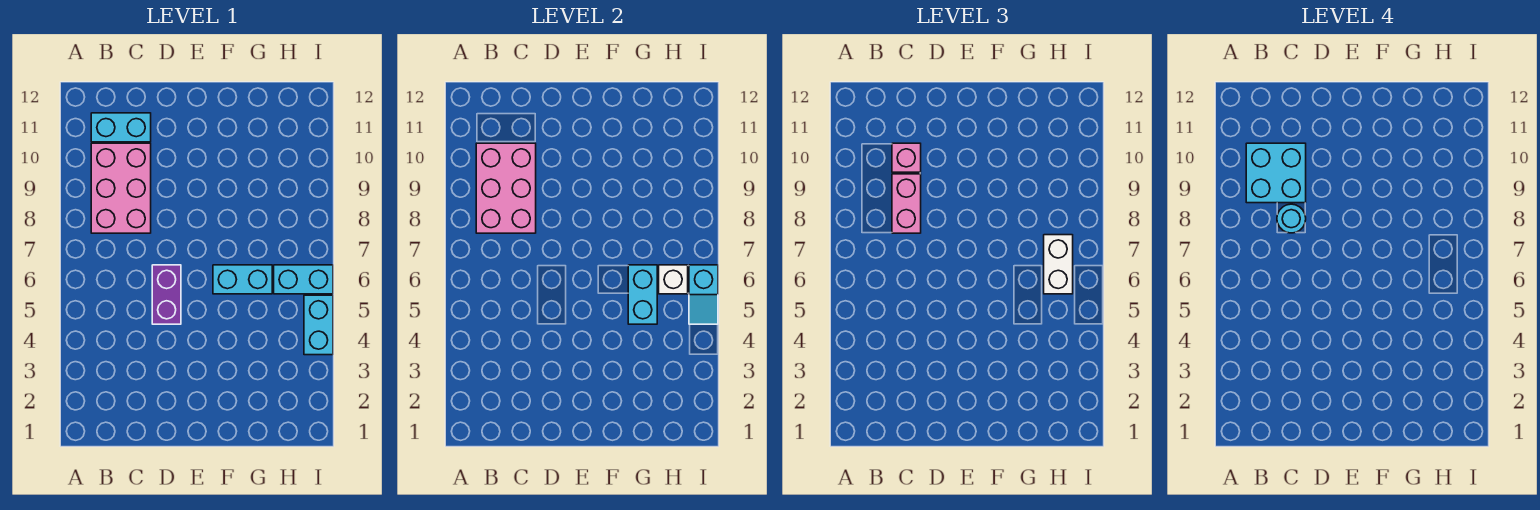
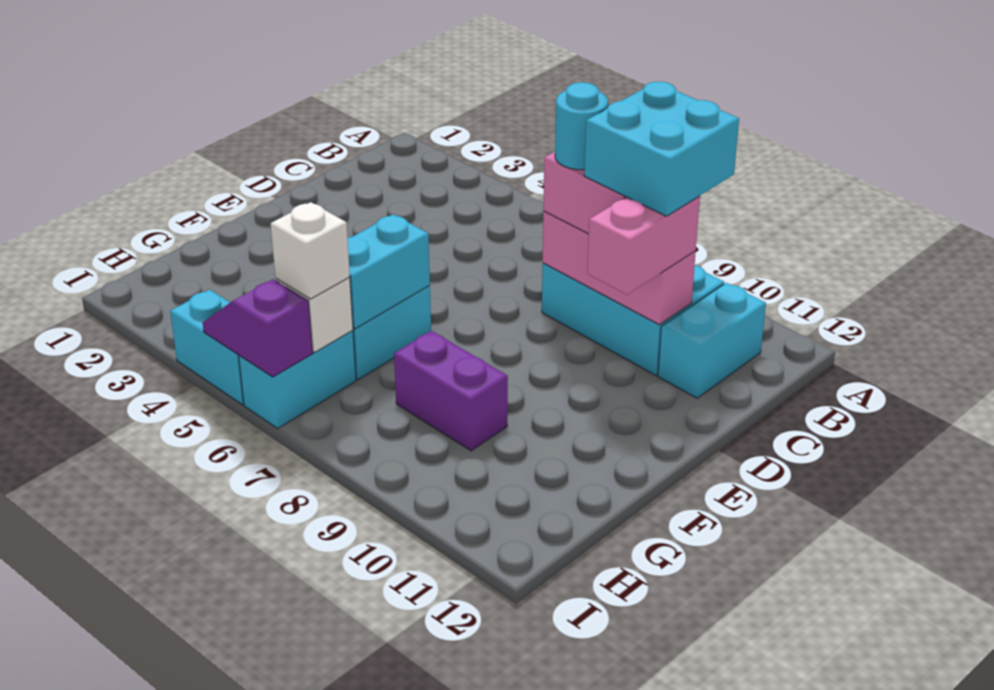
pink brick B8:C10 level 1 -> cyan brick B8:C10 level 1
pink brick B8:C10 level 2 -> pink brick C8:C10 level 2
pink brick C10 level 3 -> pink brick C10:D10 level 3
purple brick D5:D6 level 1 -> purple brick G8:G9 level 1
cyan brick G5:G6 level 2 -> cyan brick F6:G6 level 2
white brick H6:H7 level 3 -> white brick H6 level 3
cyan slope I5:I6 level 2 top 6 -> purple slope I5:I6 level 2 top 6

